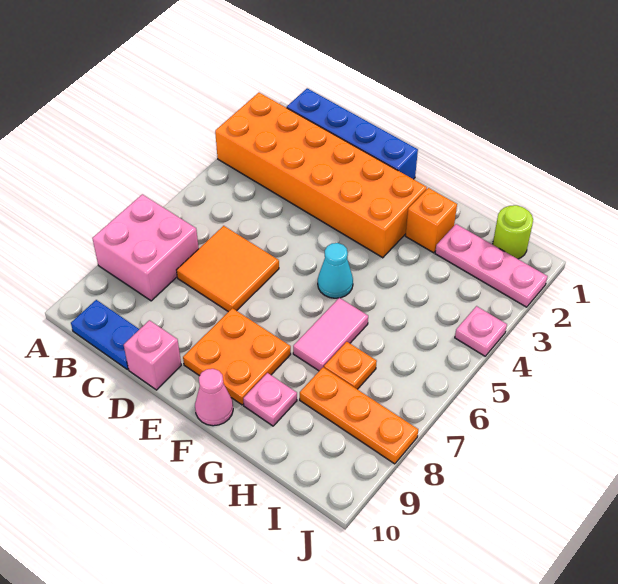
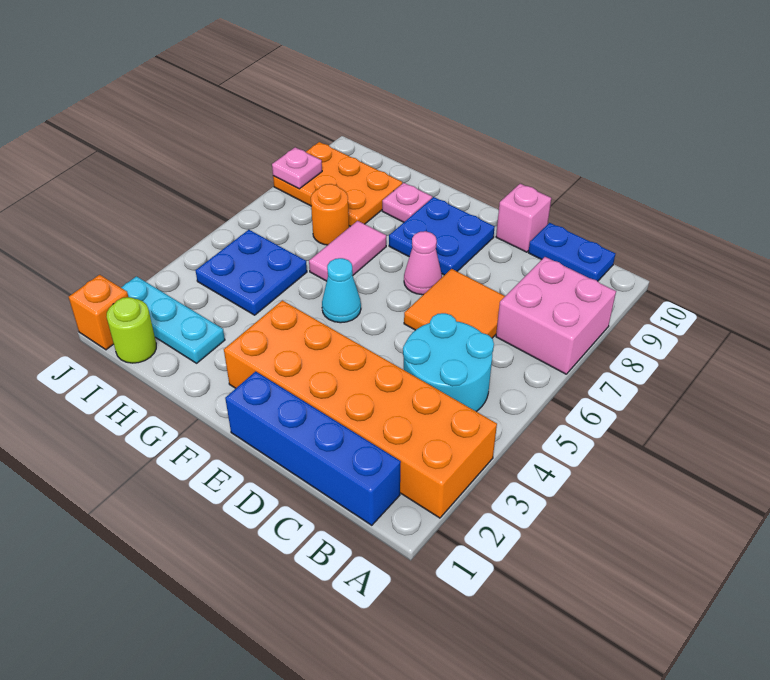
none -> cyan round brick B4:C5 level 1
orange plate E8:F9 level 1 -> blue plate E8:F9 level 1
pink cone F10 level 1 -> pink cone E7 level 1
orange brick G2 level 1 -> orange brick J1 level 1
pink plate H2:J2 level 1 -> cyan plate H2:J2 level 1
none -> blue plate H4:I5 level 1
orange plate H7 level 1 -> orange round brick H7 level 1
orange plate H8:J8 level 1 -> orange plate H8:J9 level 1
pink plate J4 level 1 -> pink plate J8 level 2

